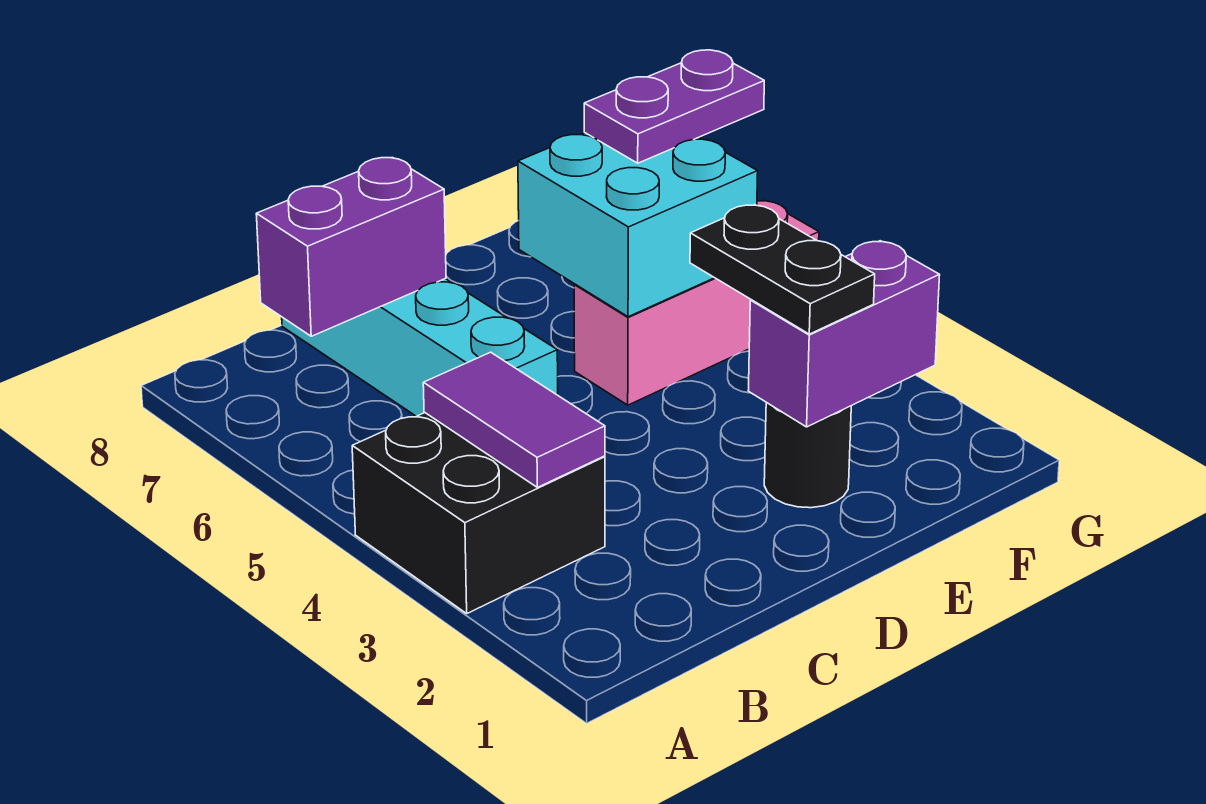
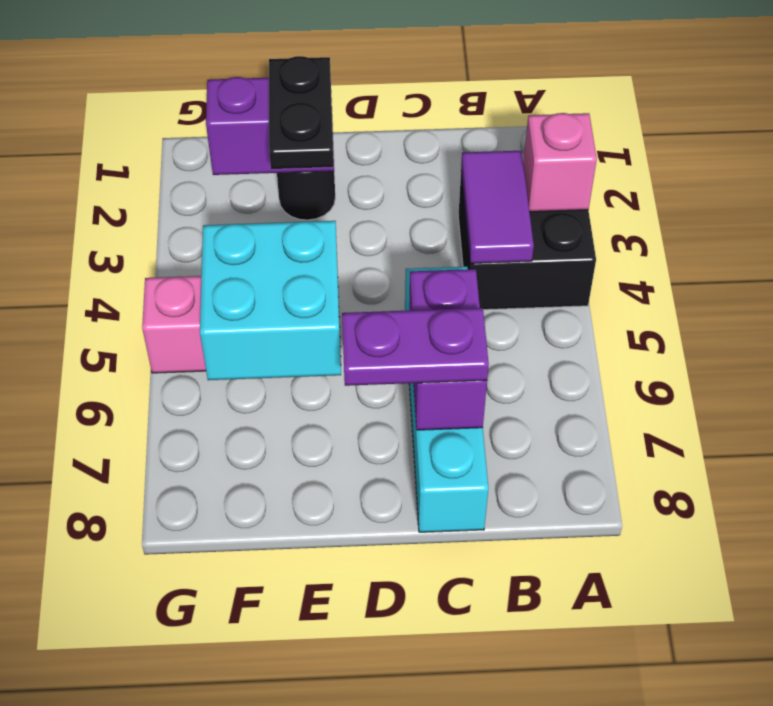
none -> pink brick A3 level 2
purple brick B7:C7 level 2 -> purple brick C6:C7 level 2
purple plate F6:G6 level 3 -> purple plate C7:D7 level 3

